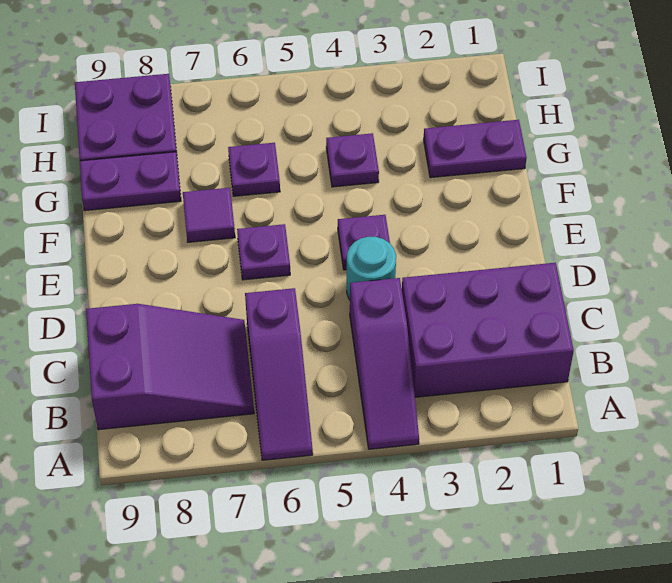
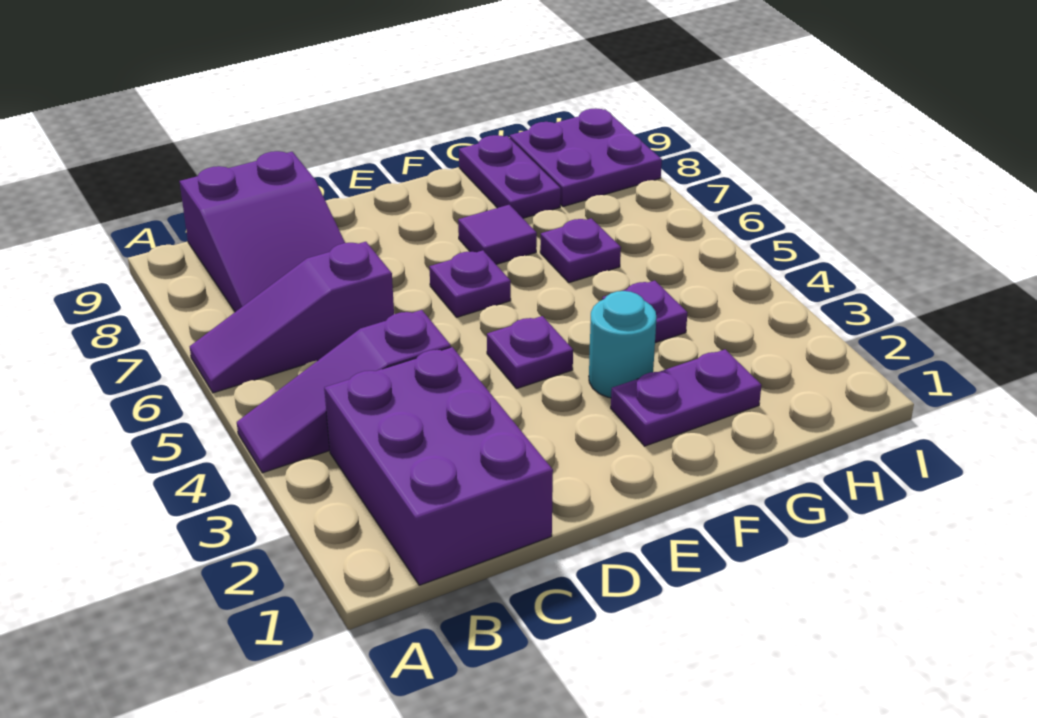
cyan round brick D4 level 1 -> cyan round brick F3 level 1
purple plate G1:G2 level 1 -> purple plate F2:G2 level 1

